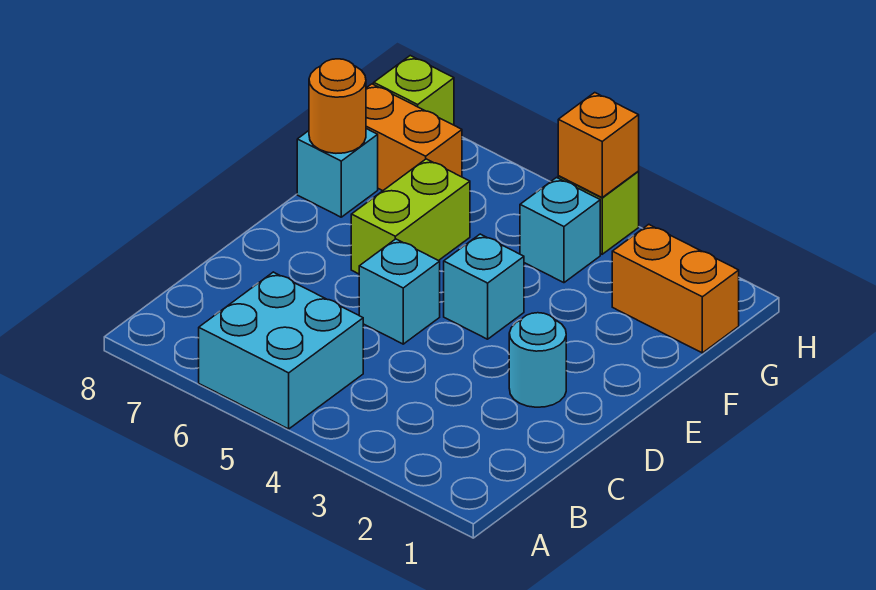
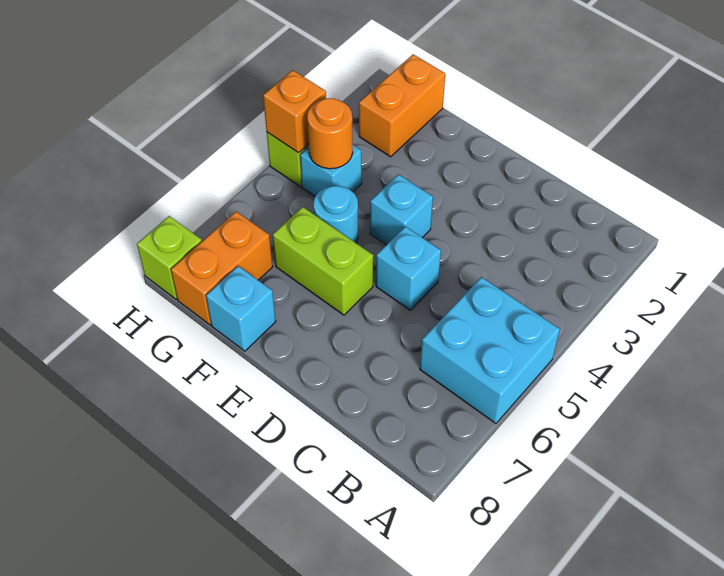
cyan round brick D2 level 1 -> cyan round brick F5 level 1
orange round brick F8 level 2 -> orange round brick G4 level 2

